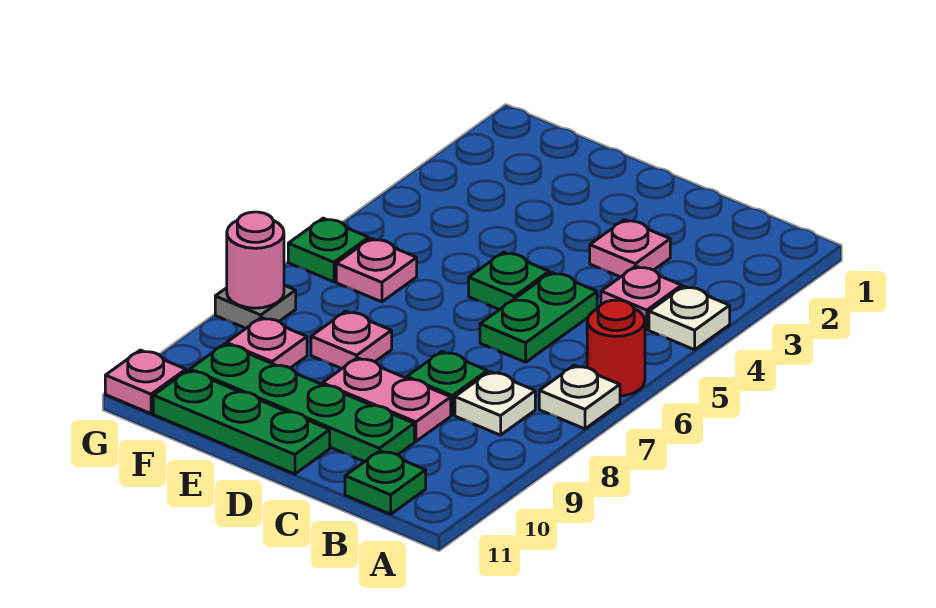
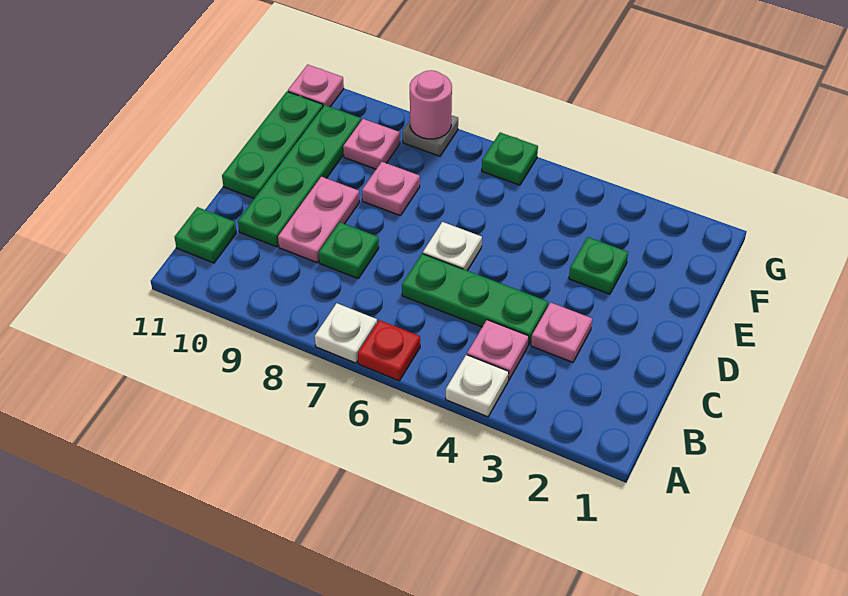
red round brick A6 level 1 -> red plate A6 level 1
white plate B8 level 1 -> white plate D6 level 1
green plate C5:C6 level 1 -> green plate C4:C6 level 1
green plate D5 level 1 -> green plate E3 level 1
pink plate F6 level 1 -> none

